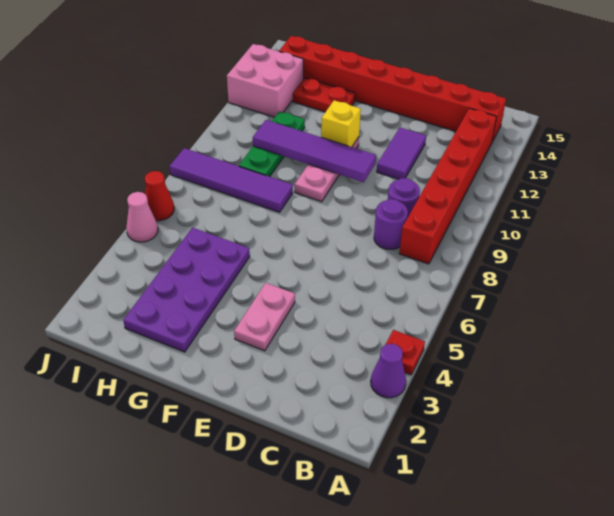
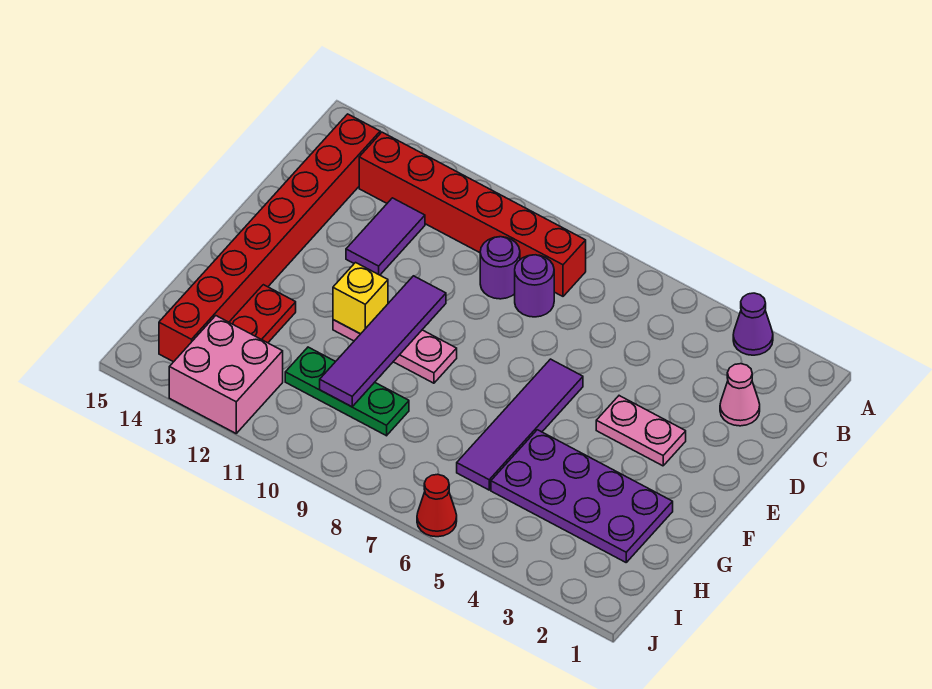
red plate A4 level 1 -> none
purple tile D11:D12 level 1 -> purple tile C12:D12 level 1
purple tile G8:J8 level 1 -> purple tile E6:H6 level 1
pink cone J5 level 1 -> pink cone C2 level 1

